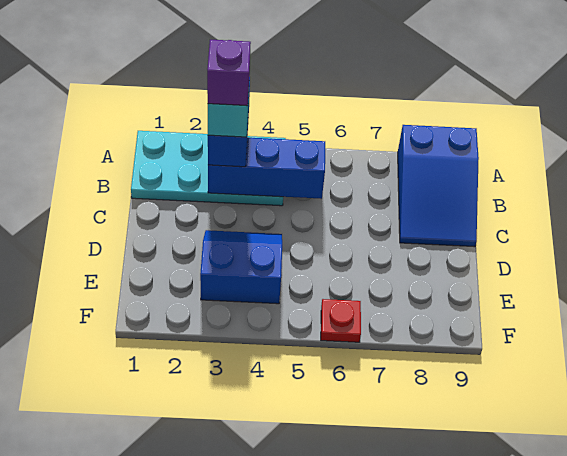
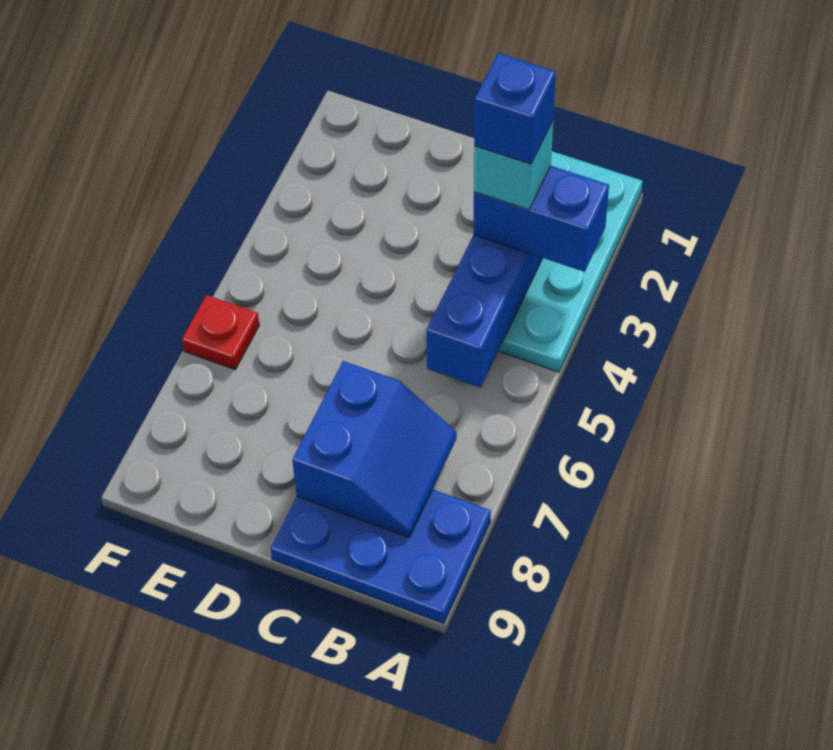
blue slope A8:C9 level 1 top A -> blue plate A8:C9 level 1
purple brick B3 level 5 -> blue brick B3 level 5
blue slope D3:E4 level 1 top E -> blue slope B7:C8 level 2 top C

